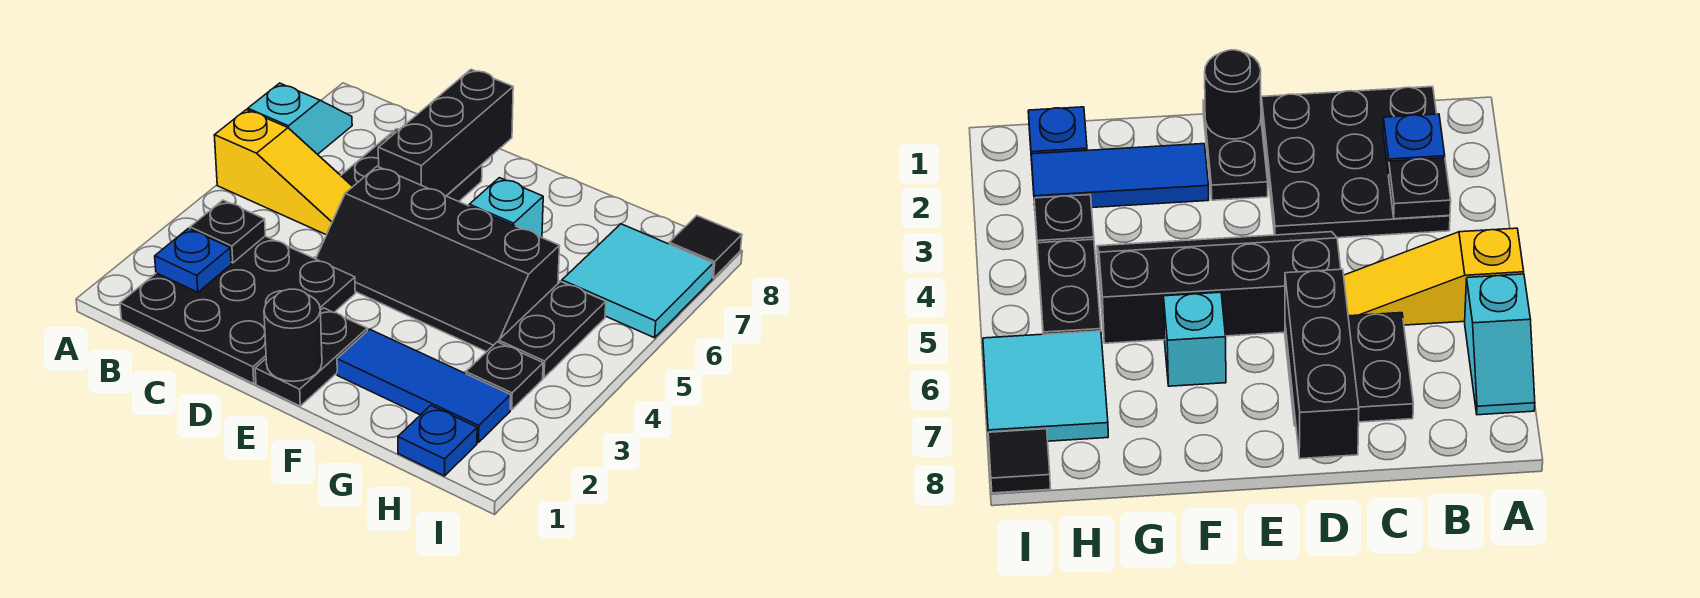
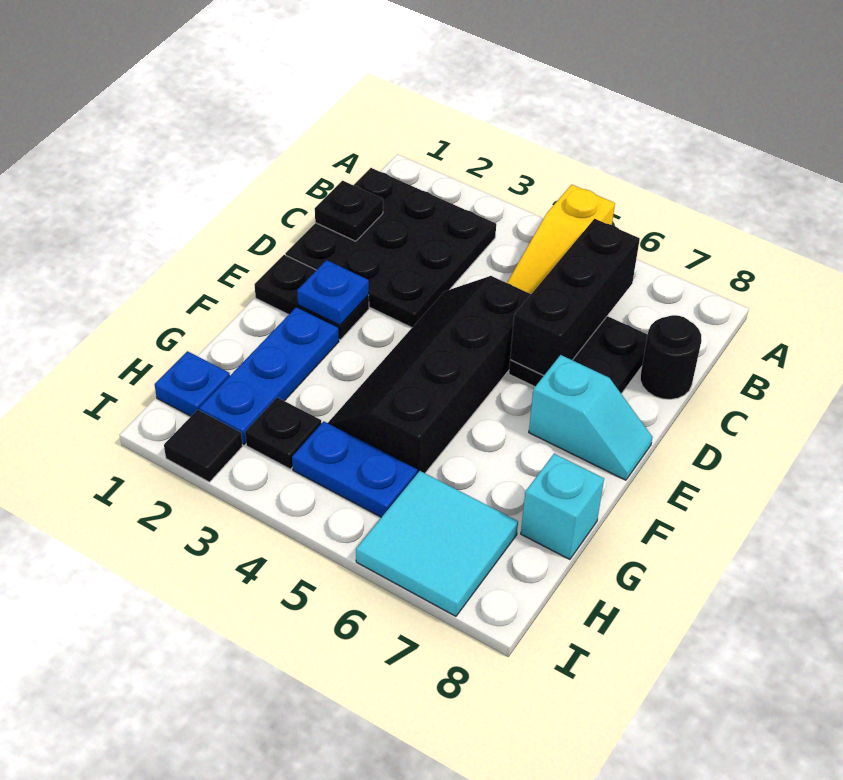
cyan slope A6:A7 level 1 top 6 -> cyan slope E7:E8 level 1 top 7
blue plate B2 level 2 -> blue plate E2 level 2
black plate B3 level 2 -> black plate C1 level 2
black brick D6:D8 level 2 -> black brick B6:D6 level 2
black round brick E1 level 2 -> black round brick C8 level 1
blue tile F2:H2 level 1 -> blue plate F2:H2 level 1
cyan brick F6 level 1 -> cyan brick G8 level 1
black plate H4:H5 level 1 -> blue plate H4:H5 level 1
black tile I8 level 1 -> black tile I2 level 1

